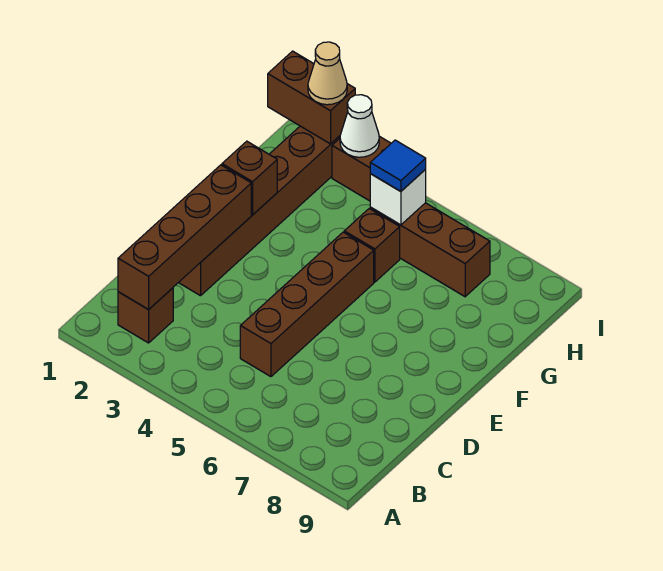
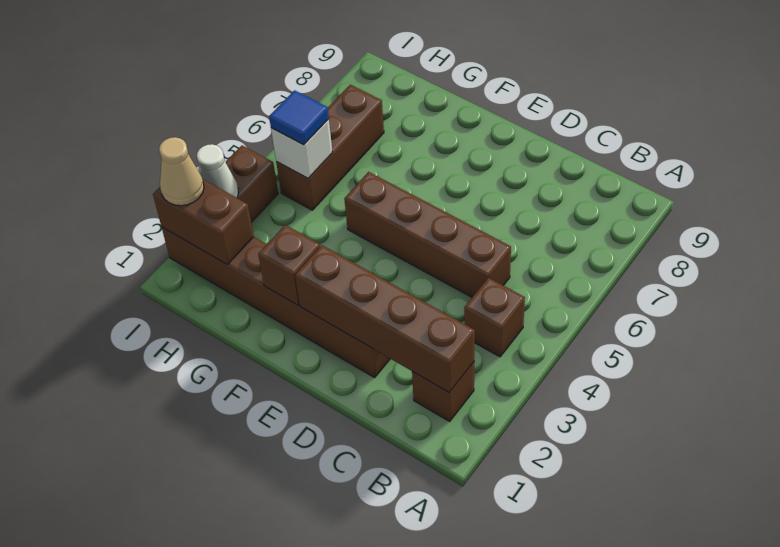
brown brick G5 level 1 -> brown brick B4 level 1
brown brick I1:I2 level 2 -> brown brick H2:I2 level 2

